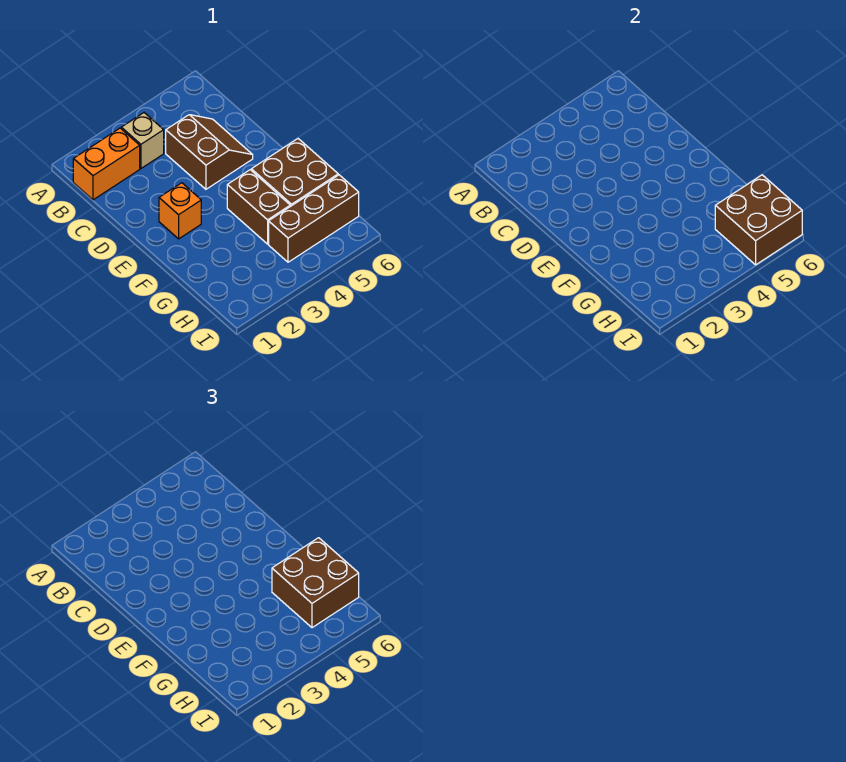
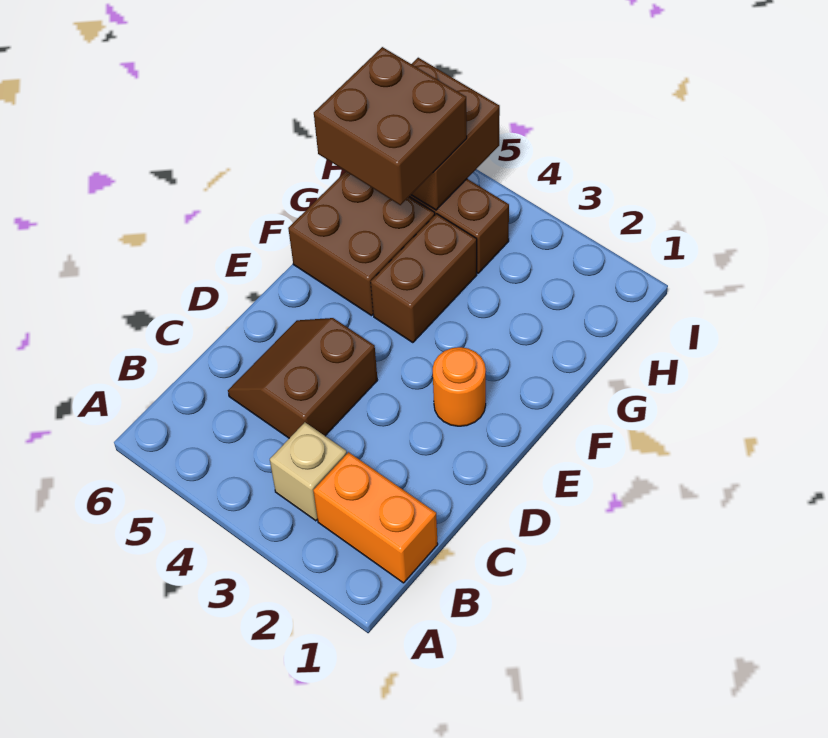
orange brick E2 level 1 -> orange round brick E2 level 1

